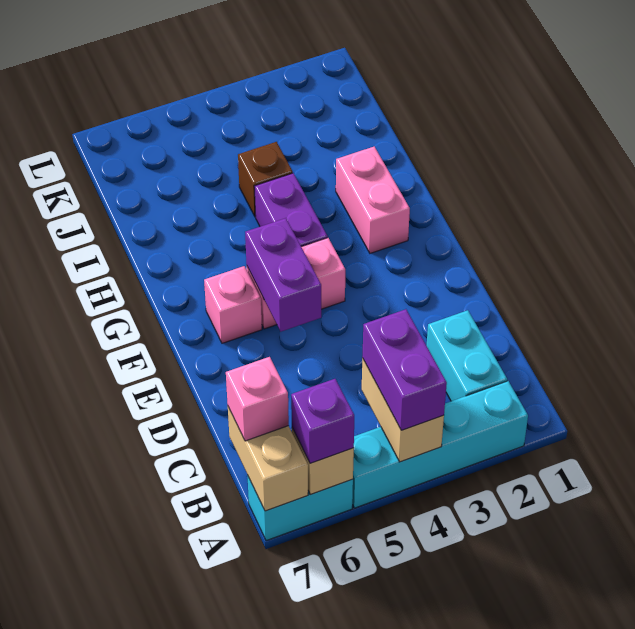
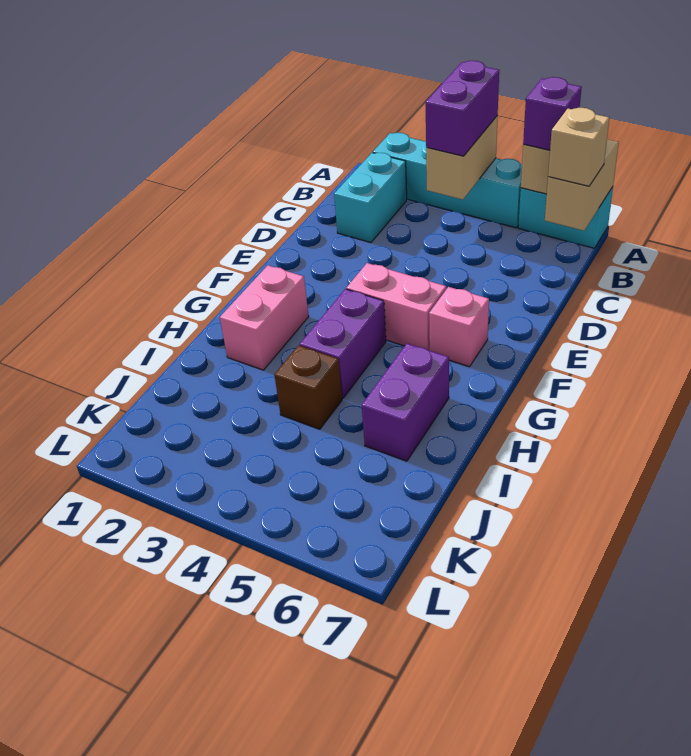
pink brick B7 level 3 -> tan brick B7 level 3
purple brick E5:F5 level 2 -> purple brick H6:I6 level 1

